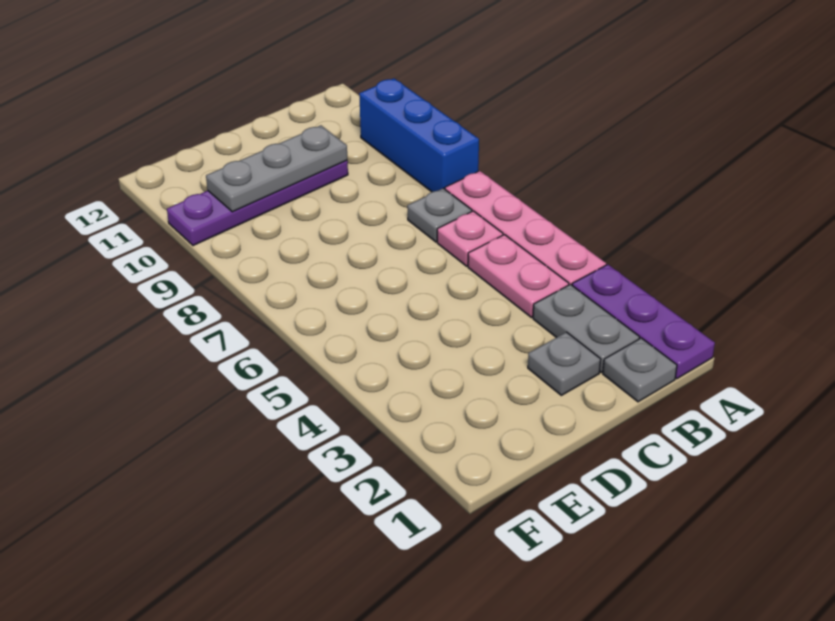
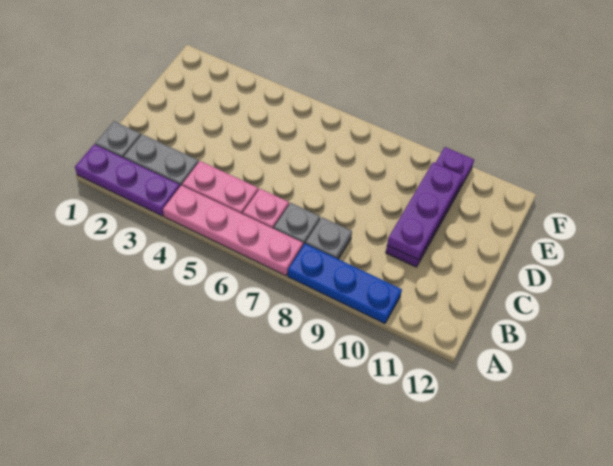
blue brick A8:A10 level 1 -> blue plate A8:A10 level 1
grey plate C2 level 1 -> grey plate B8 level 1
grey plate C10:E10 level 2 -> purple plate C10:E10 level 2

